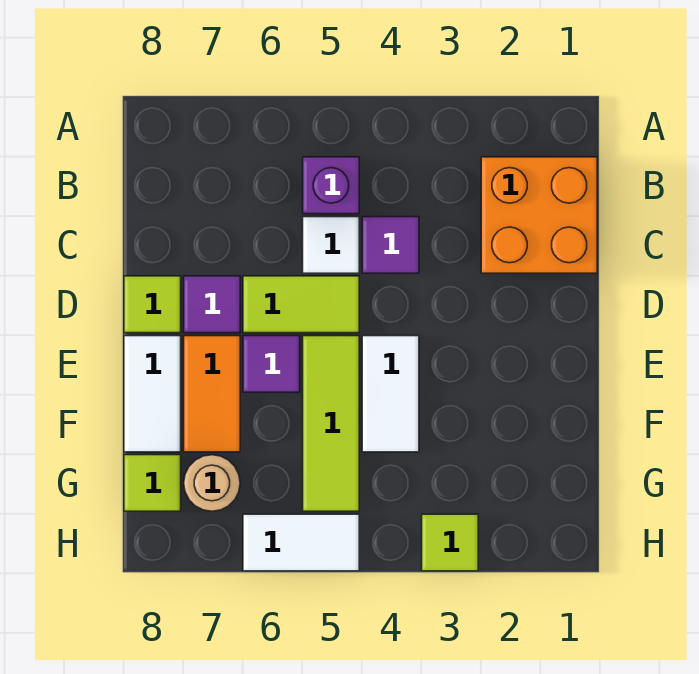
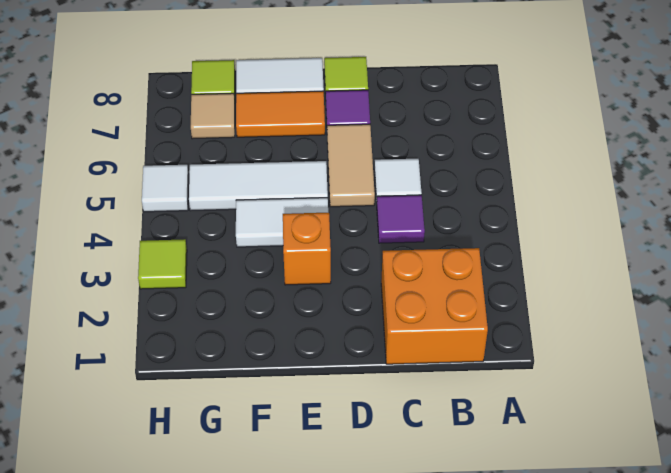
purple brick B5 level 1 -> none
lime tile D5:D6 level 1 -> tan tile D5:D6 level 1
none -> orange brick E3 level 1
lime tile E5:G5 level 1 -> white tile E5:G5 level 1
purple tile E6 level 1 -> none
tan round brick G7 level 1 -> tan tile G7 level 1
white tile H5:H6 level 1 -> white tile H5 level 1

